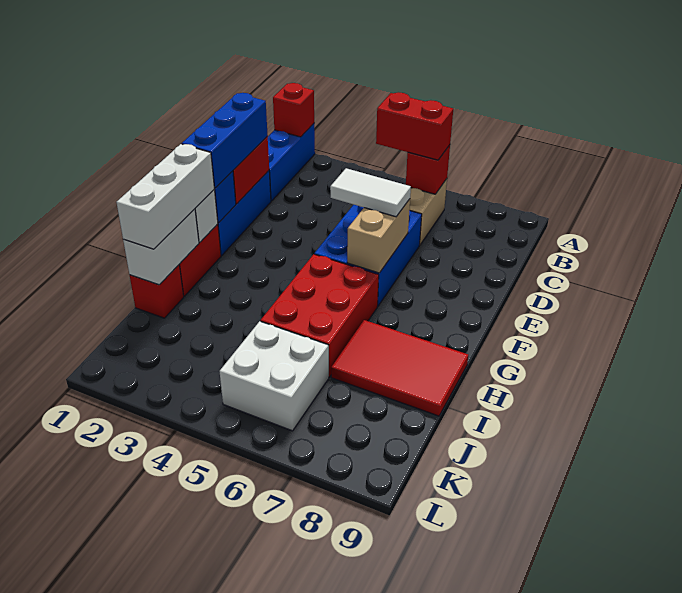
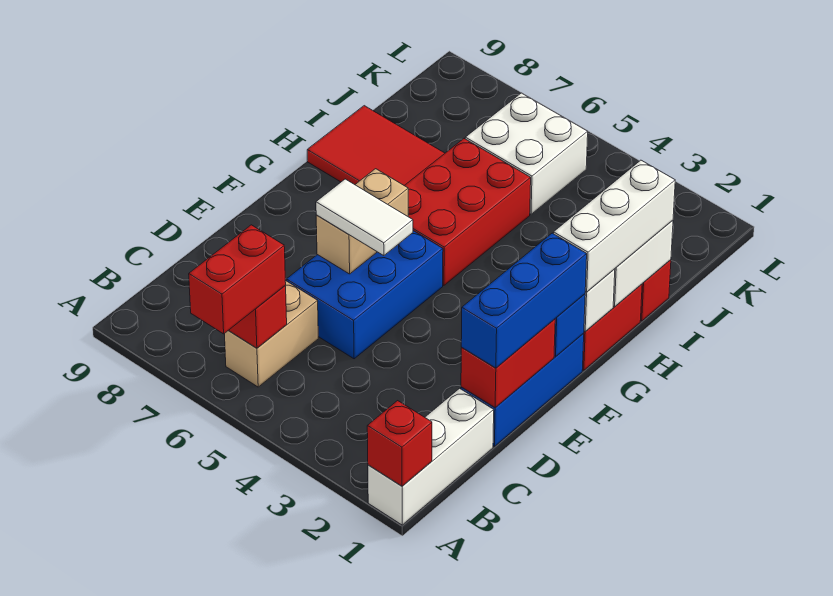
blue brick A1:C1 level 1 -> white brick A1:C1 level 1
red brick B5:B6 level 3 -> red brick A6:B6 level 3

